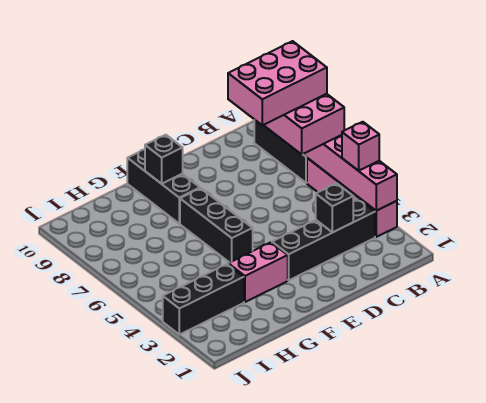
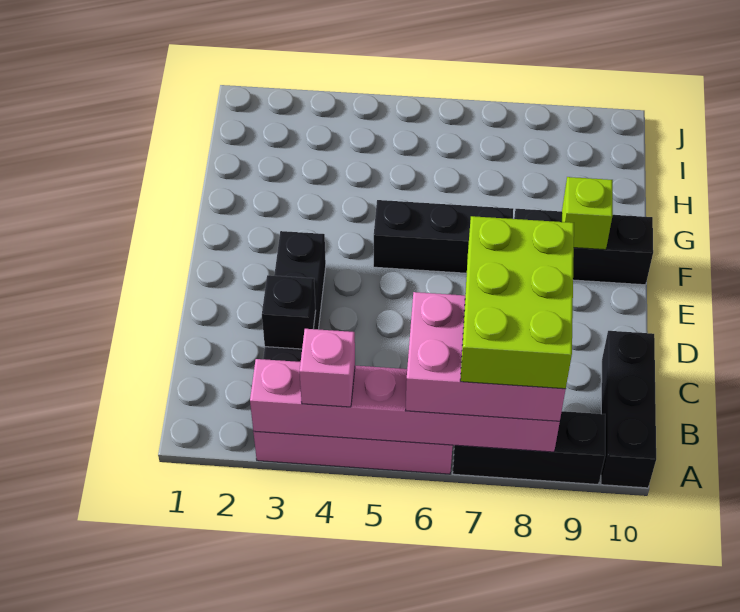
pink brick A7:C8 level 4 -> lime brick A7:C8 level 4
pink brick F3:G3 level 1 -> none
black brick F9 level 2 -> lime brick F9 level 2
black brick H3:J3 level 1 -> black brick A10:C10 level 1

